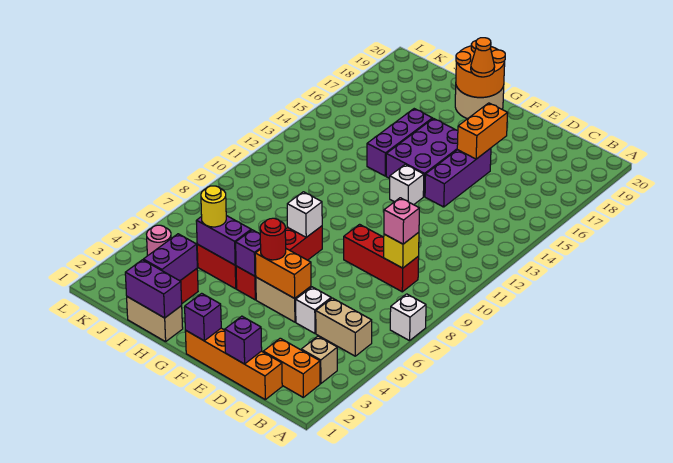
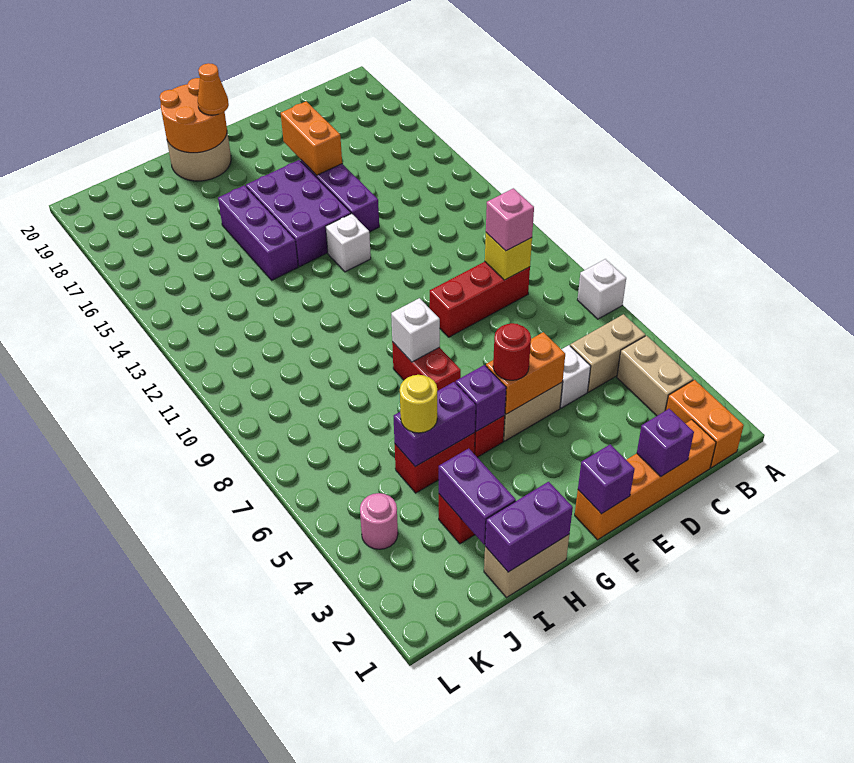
orange brick B2:C2 level 1 -> orange brick B1:B2 level 1
tan brick B3 level 1 -> tan brick B3:B4 level 1

